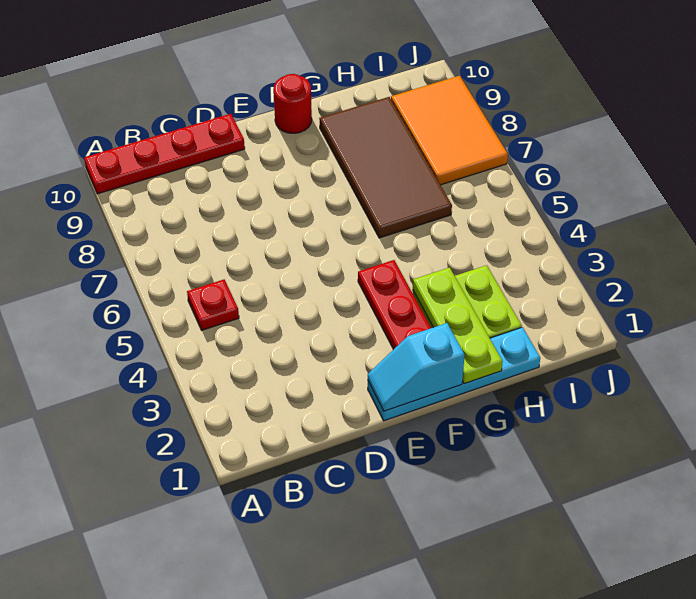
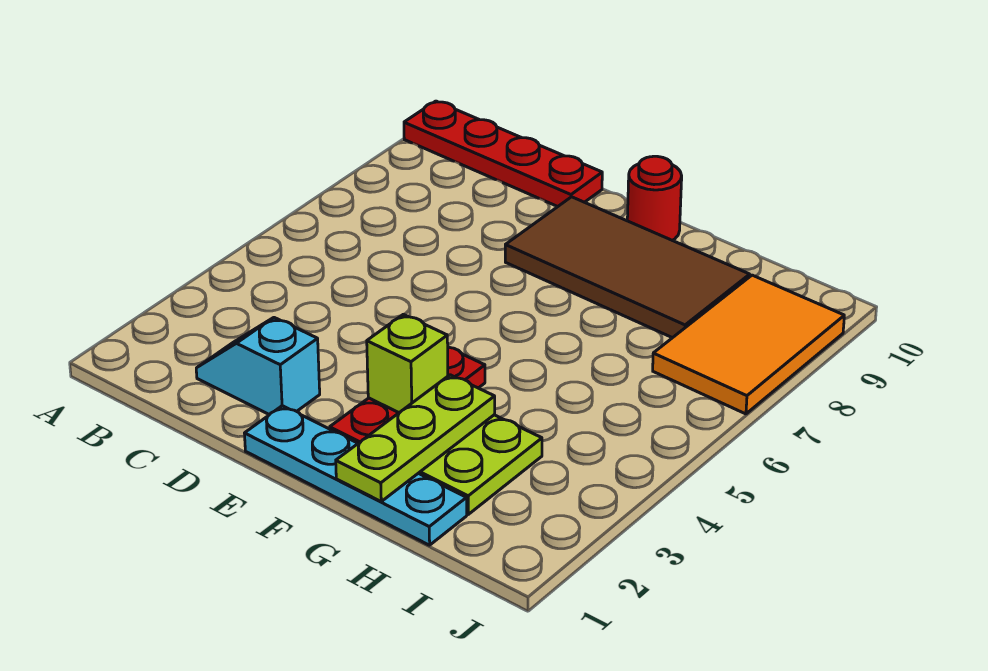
red plate B5 level 1 -> none
cyan slope E1:F1 level 2 top F -> cyan slope C2:D2 level 1 top D
none -> lime brick F3 level 2
brown tile G6:H9 level 1 -> brown tile E8:H9 level 1

